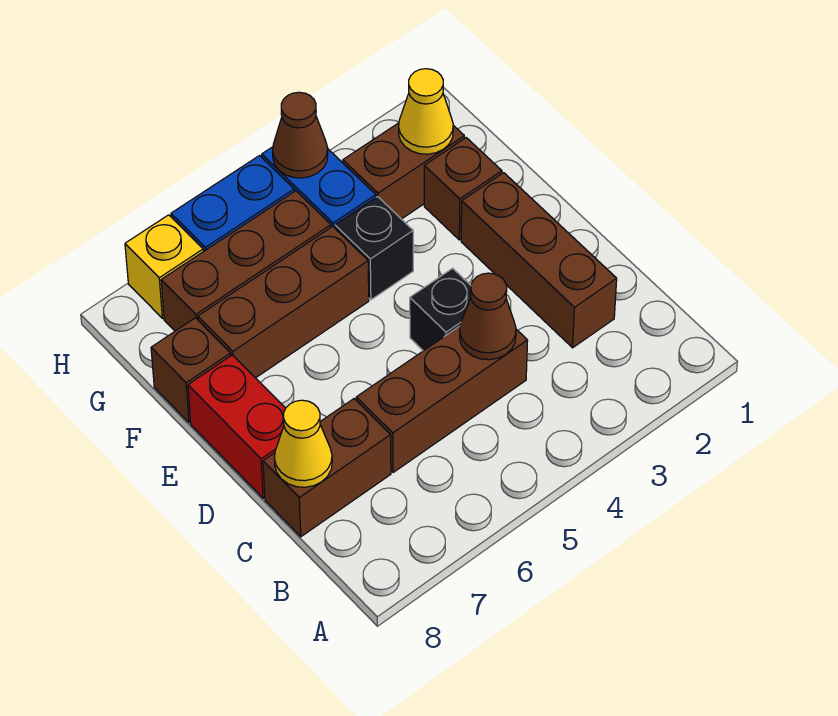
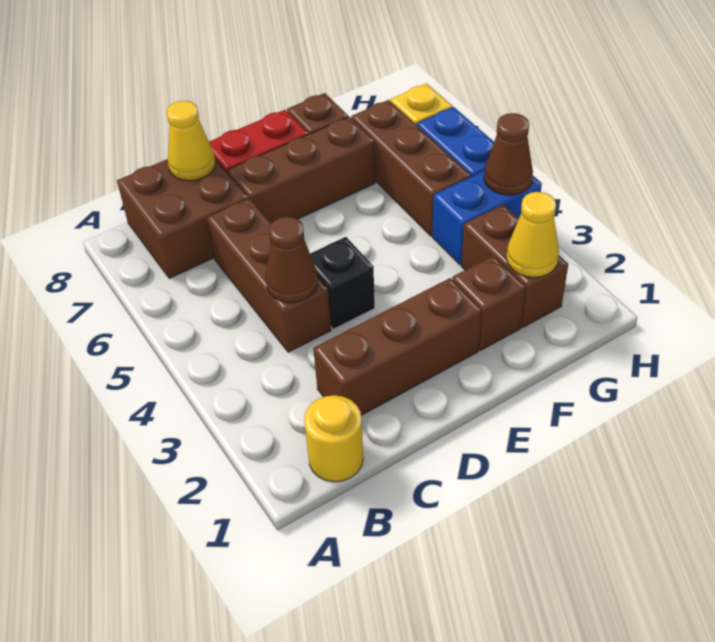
none -> yellow round brick B1 level 1
brown brick C7:C8 level 1 -> brown brick B7:C8 level 1
black brick F4 level 1 -> none
brown brick F5:F7 level 1 -> brown brick D7:F7 level 1

